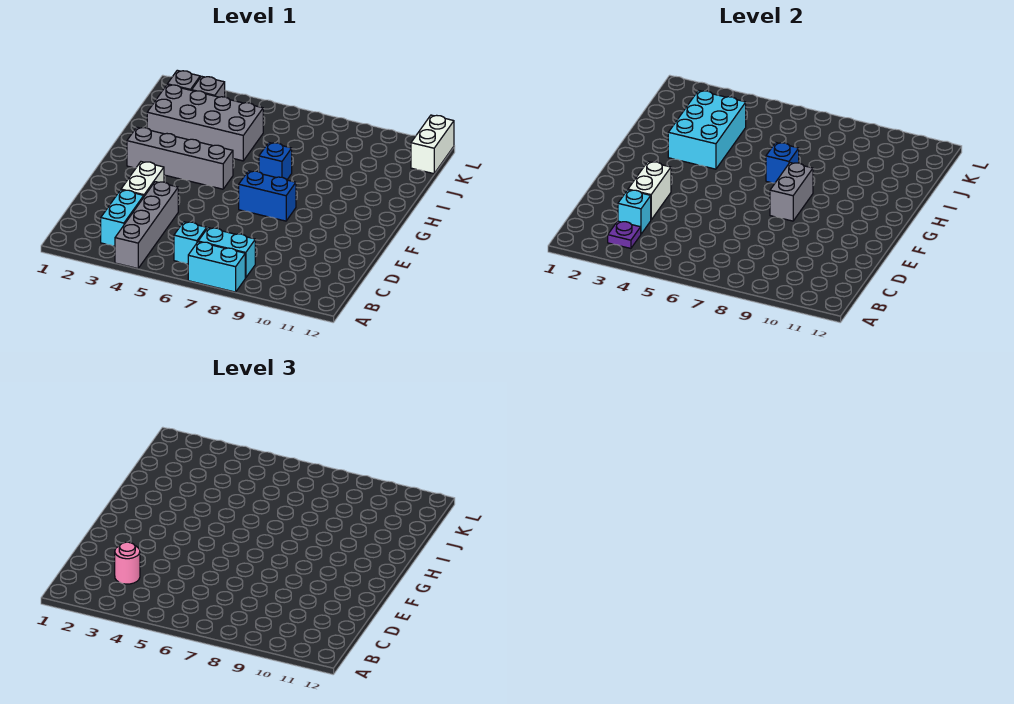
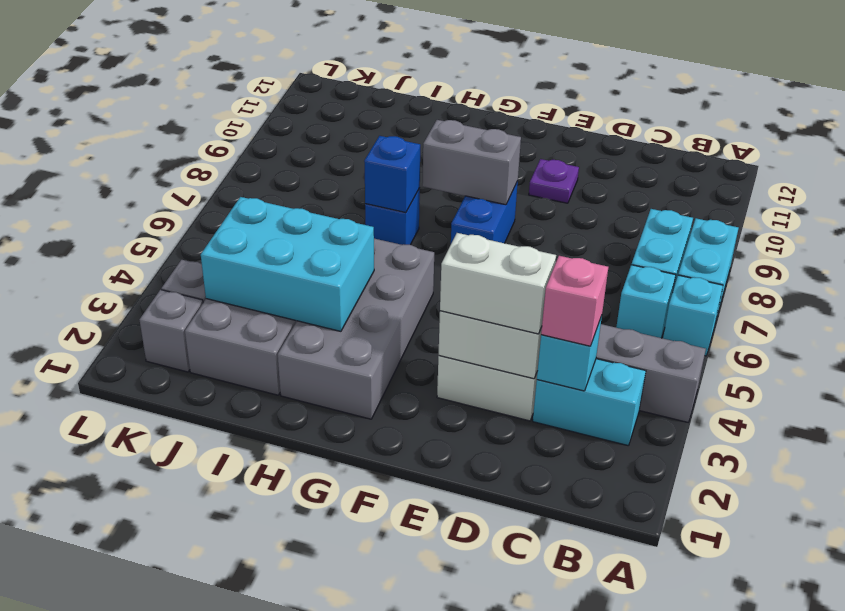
none -> cyan brick A6 level 1
purple plate B3 level 2 -> purple plate E10 level 1
pink round brick C3 level 3 -> pink brick C3 level 3
grey brick G2:G5 level 1 -> grey brick G2:H5 level 1
white brick K12:L12 level 1 -> white brick D3:E3 level 3

